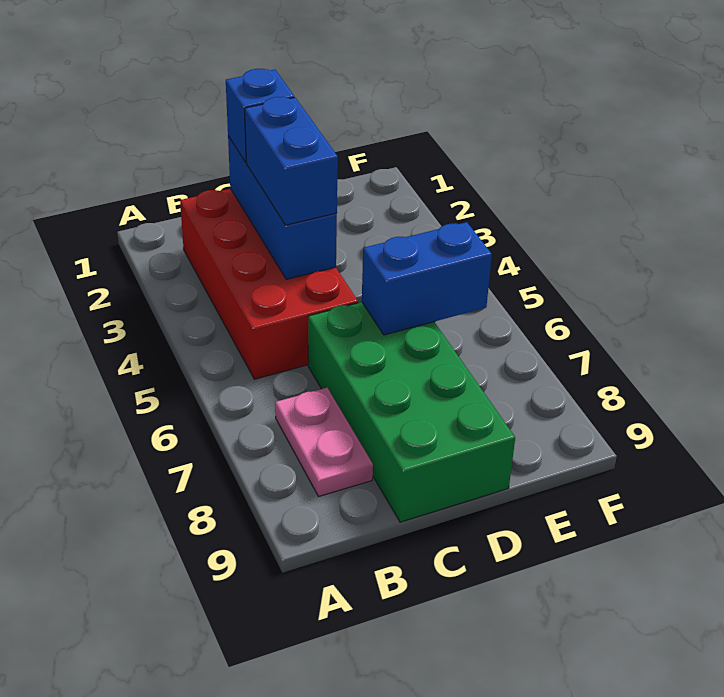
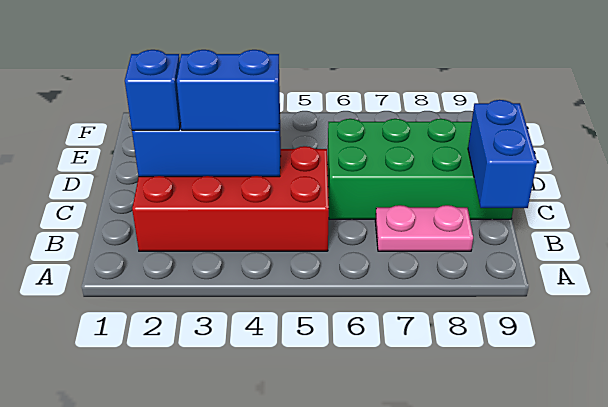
blue brick D6:E6 level 2 -> blue brick B9:C9 level 2

